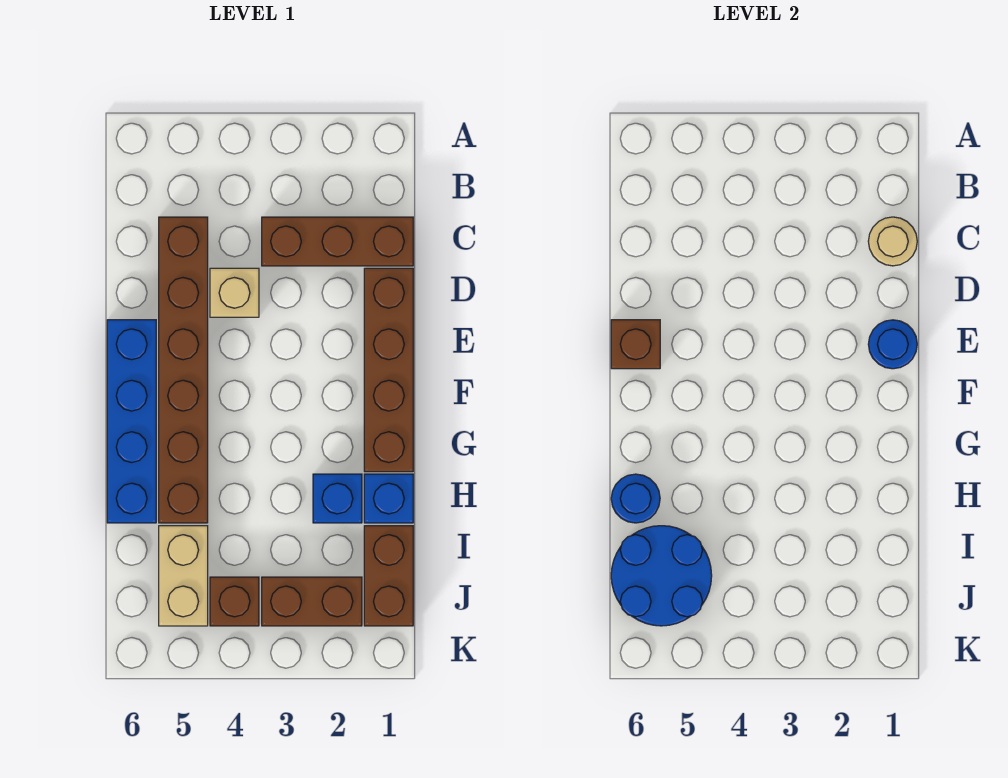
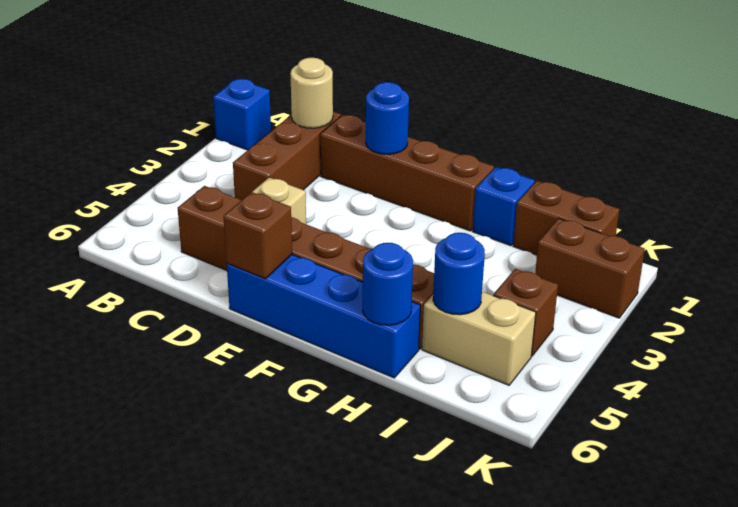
blue brick H2 level 1 -> blue brick A1 level 1
blue round brick I5:J6 level 2 -> blue round brick I5 level 2
brown brick J2:J3 level 1 -> brown brick J2:K2 level 1

